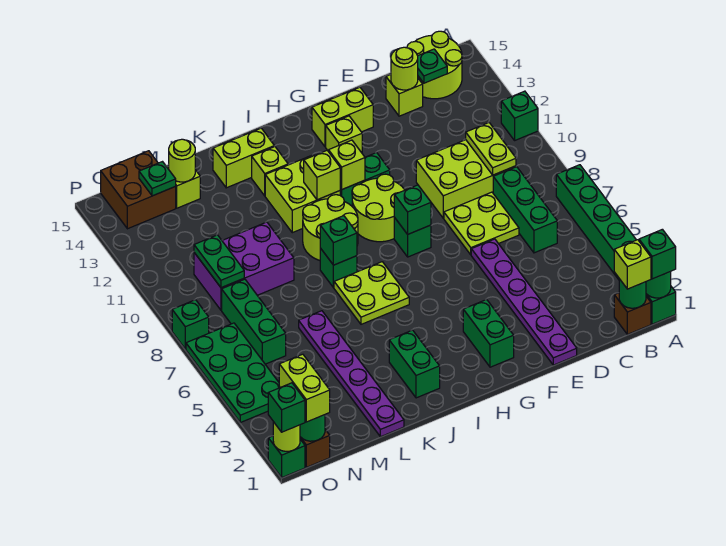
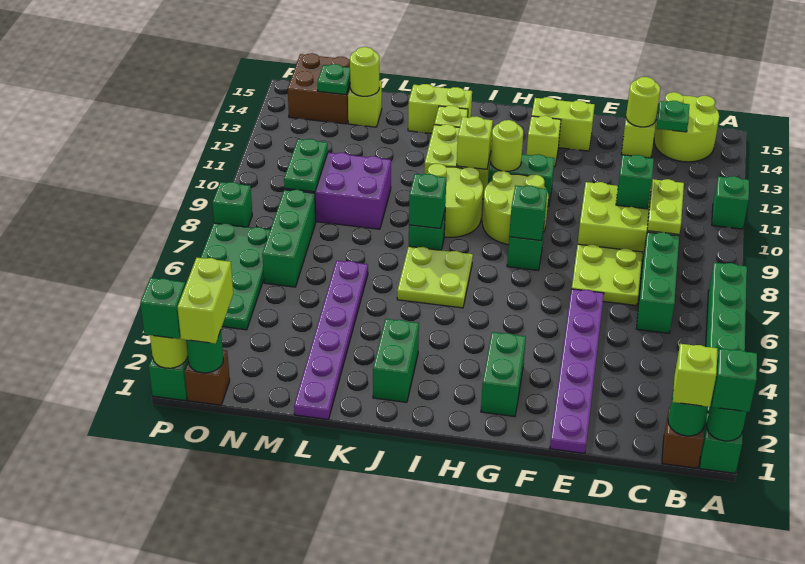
none -> green brick D10 level 2
lime brick H11 level 2 -> lime round brick H11 level 2

